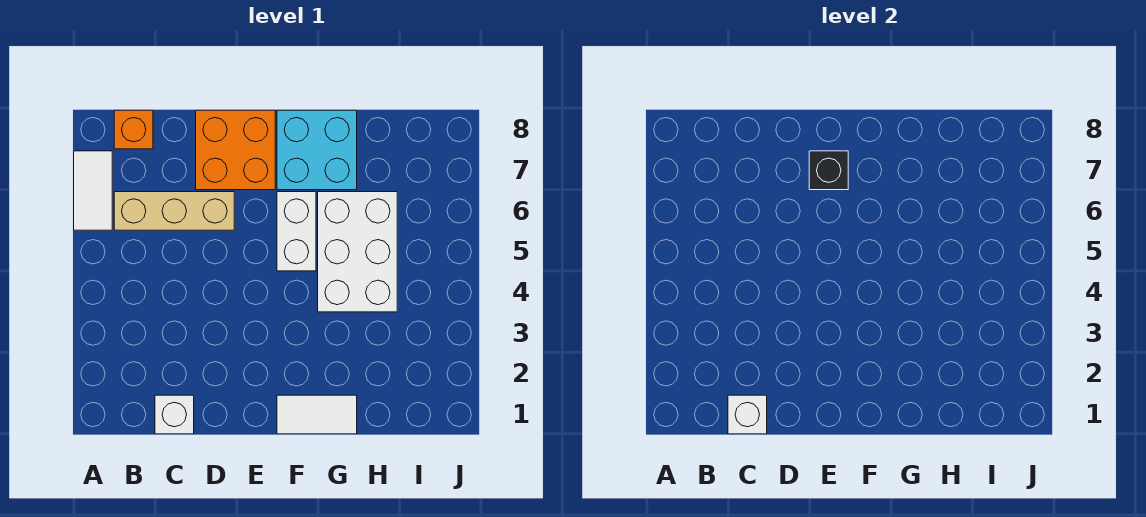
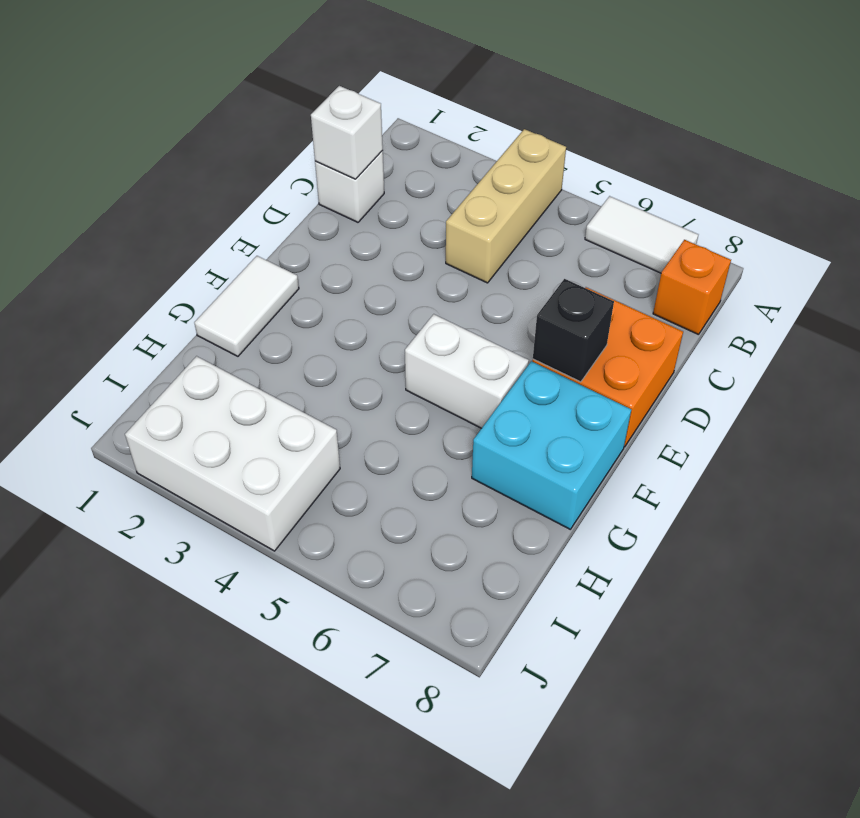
tan brick B6:D6 level 1 -> tan brick A4:C4 level 1
white brick G4:H6 level 1 -> white brick I2:J4 level 1

